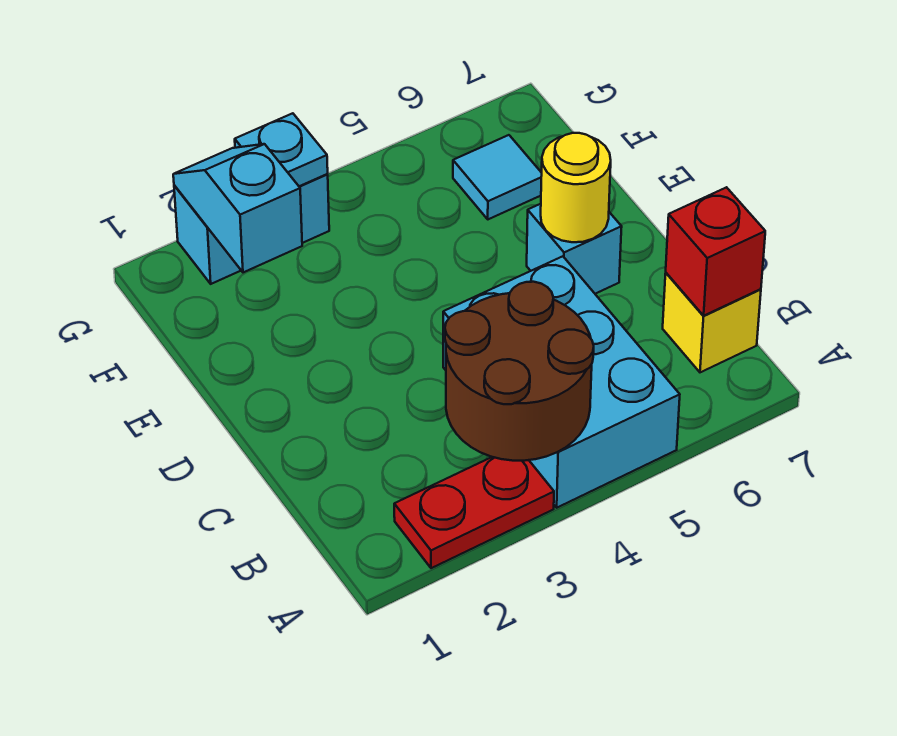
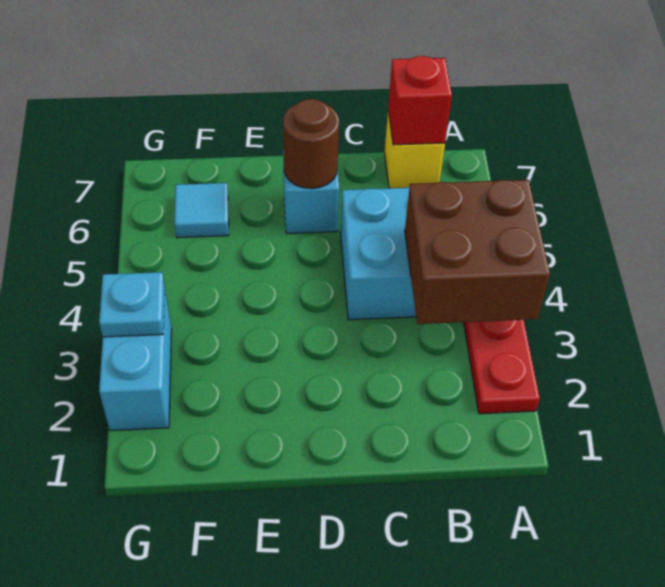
brown round brick A3:B4 level 2 -> brown brick A3:B4 level 2
yellow round brick D6 level 2 -> brown round brick D6 level 2
cyan slope F2:G2 level 2 top F -> none

